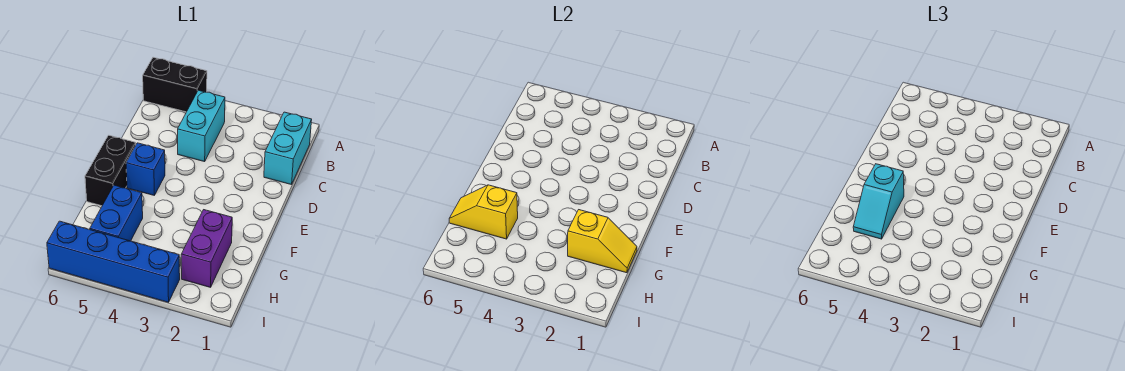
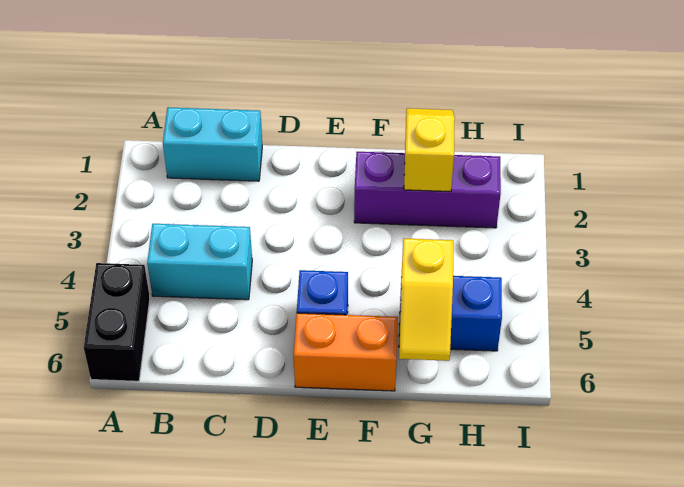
black brick E6:F6 level 1 -> orange brick E6:F6 level 1
cyan slope F5:G5 level 3 top F -> none
purple brick G2:H2 level 1 -> purple brick F2:H2 level 1
blue brick I3:I6 level 1 -> none

